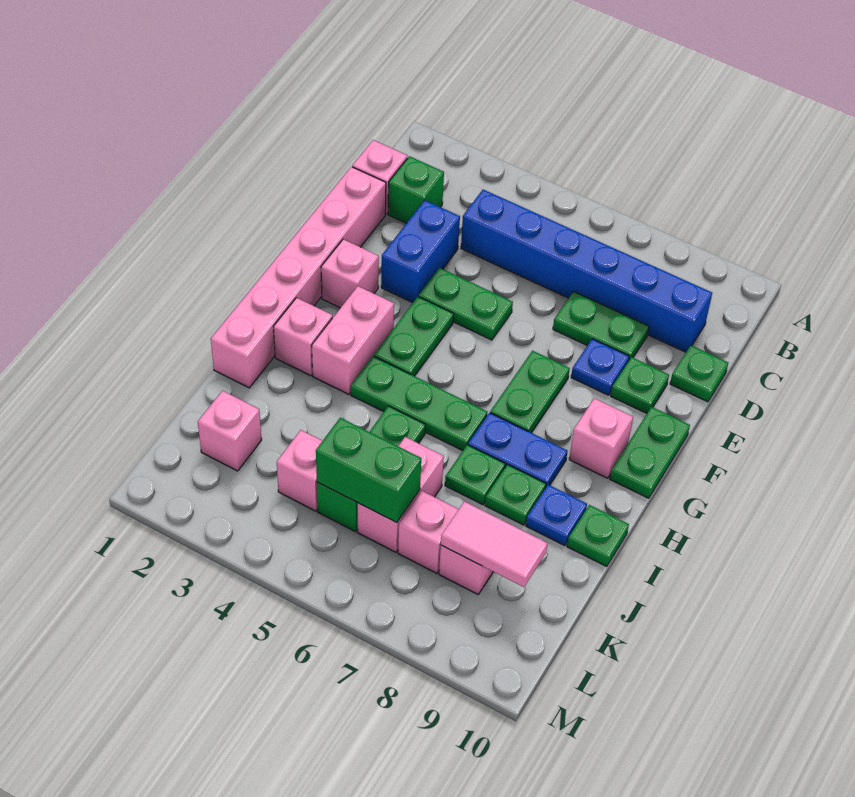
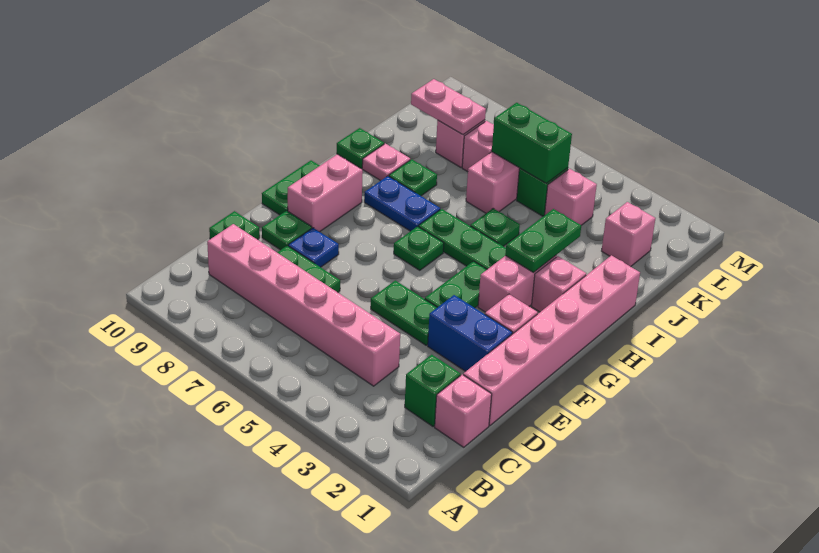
blue brick C4:C9 level 1 -> pink brick C4:C9 level 1
blue brick D3:E3 level 1 -> blue brick E2:E3 level 1
green plate F7:G7 level 1 -> green plate H3:I3 level 2
pink brick G9 level 1 -> pink brick F9:G9 level 1
green plate I7 level 1 -> green plate G6 level 1
blue plate I9 level 1 -> pink plate I9 level 1
pink tile K8:K9 level 2 -> pink plate K8:K9 level 2

